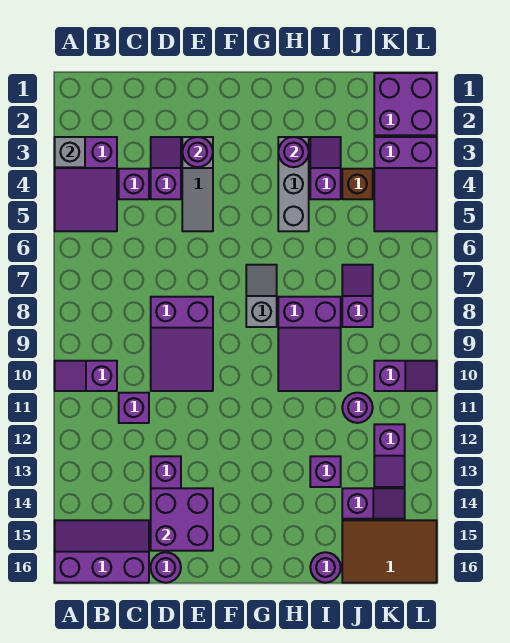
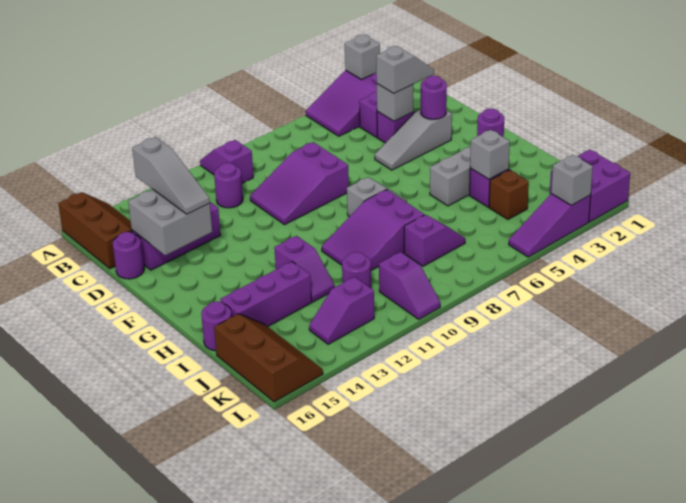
purple slope A15:C16 level 1 top 16 -> brown slope A15:C16 level 1 top 16
purple brick C11 level 1 -> purple round brick C11 level 1
none -> grey slope C14:E14 level 3 top C
none -> grey slope D3:D4 level 3 top 4
none -> grey brick D4 level 2
purple brick D14:E15 level 2 -> grey brick D14:E15 level 2
none -> grey brick I4 level 2
purple brick I13 level 1 -> purple brick I13:I15 level 1
purple slope J14:K14 level 1 top J -> purple slope H12:I12 level 1 top H
brown tile J15:L16 level 1 -> brown slope J15:L16 level 1 top 16
purple slope K3:L5 level 1 top 3 -> purple slope L3:L5 level 1 top 3
none -> grey brick L3 level 2

